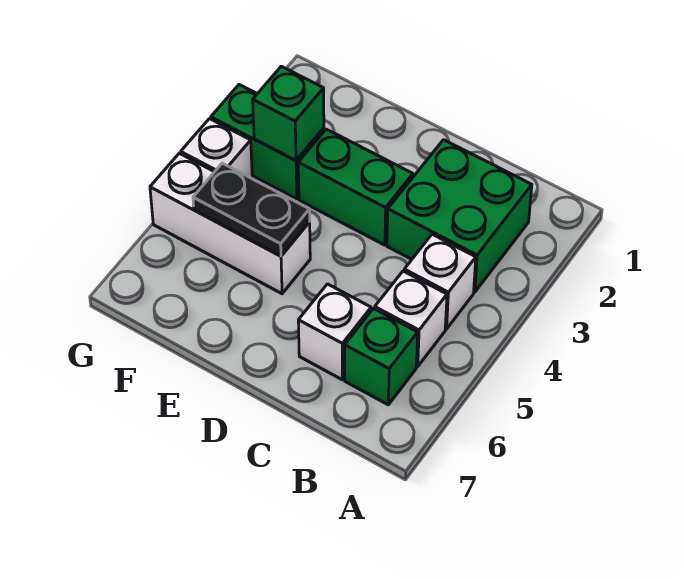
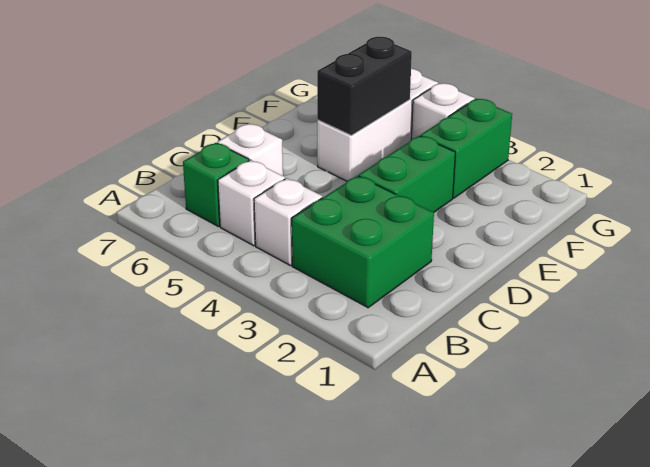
black plate E5:F5 level 2 -> black brick E5:F5 level 2
green brick F3 level 2 -> none

